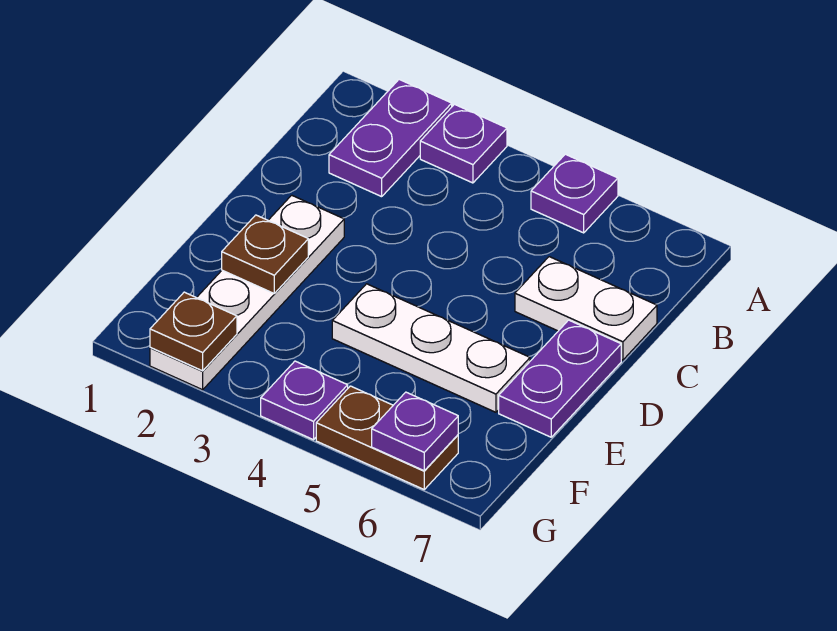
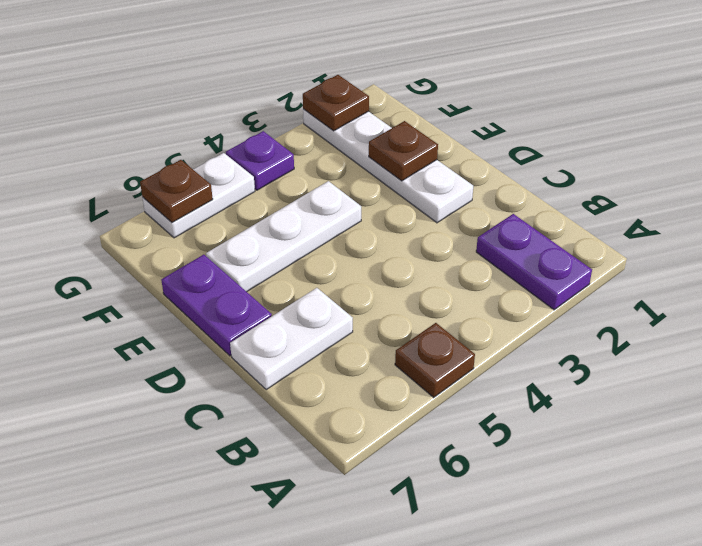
purple plate A3 level 1 -> none
purple plate A5 level 1 -> brown plate A5 level 1
brown plate G5:G6 level 1 -> white plate G5:G6 level 1
purple plate G6 level 2 -> brown plate G6 level 2

